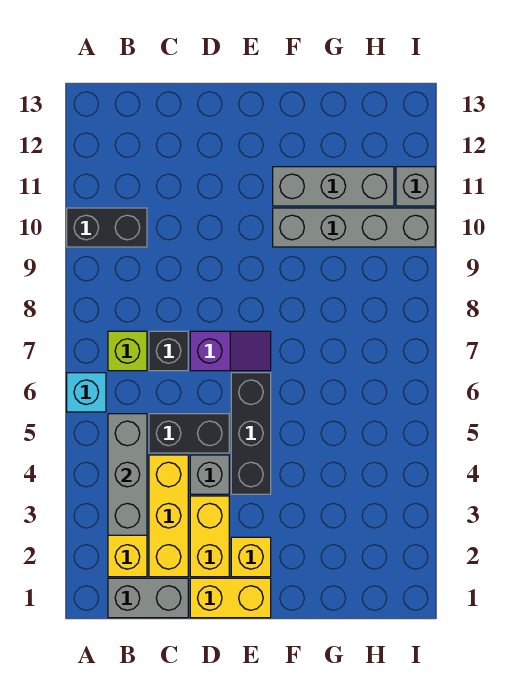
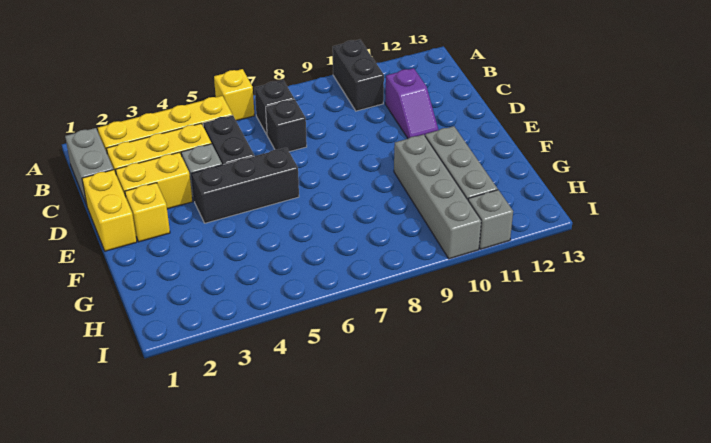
cyan brick A6 level 1 -> yellow brick A6 level 1
grey brick B3:B5 level 2 -> none
lime brick B7 level 1 -> black brick B7 level 1
purple slope D7:E7 level 1 top D -> purple slope C11:D11 level 1 top C

